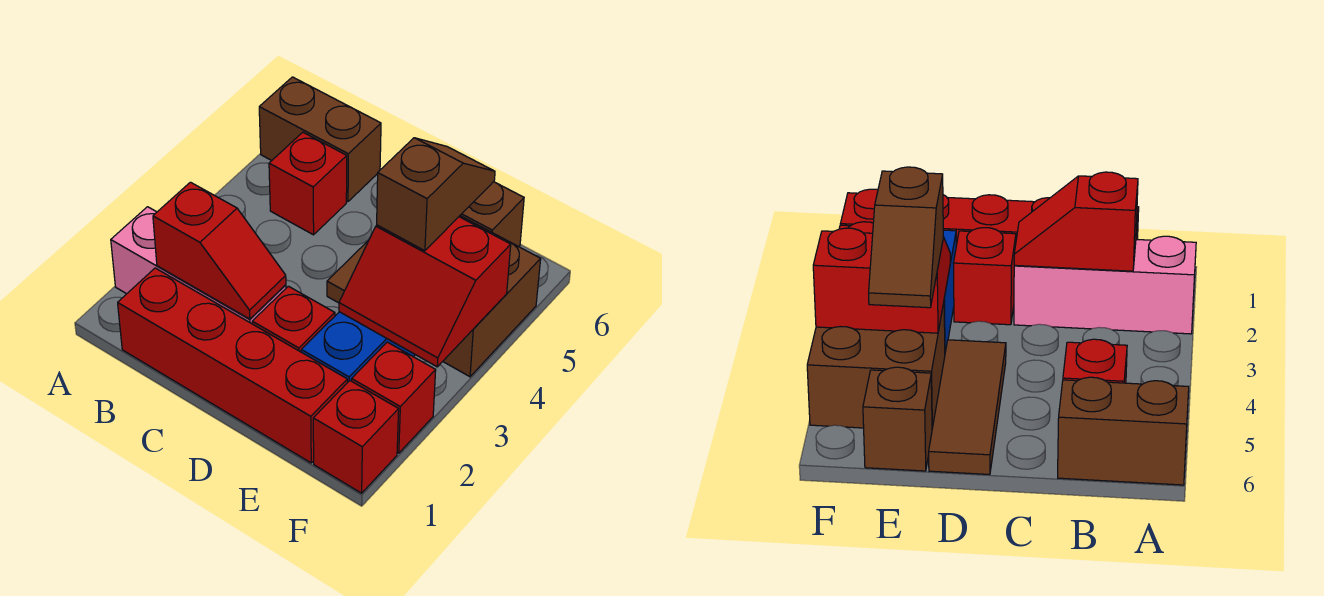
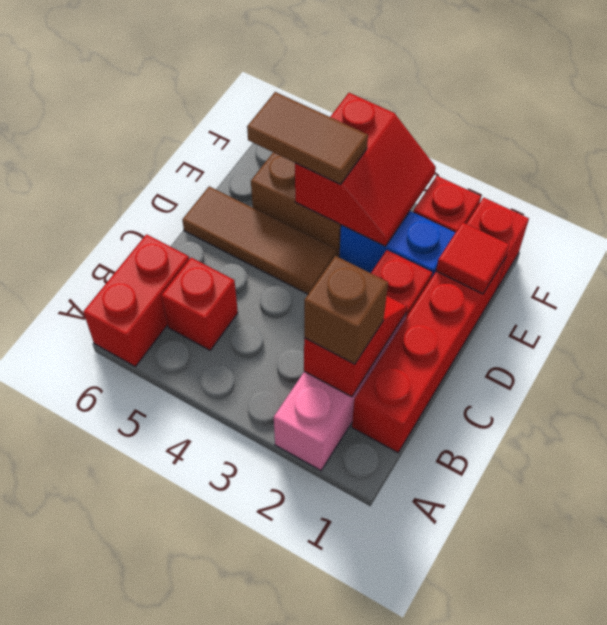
brown brick A6:B6 level 1 -> red brick A6:B6 level 1
none -> red tile E1 level 2
brown slope E4:E5 level 3 top 4 -> brown tile E4:E5 level 3
brown brick E6 level 1 -> brown brick B2 level 3

